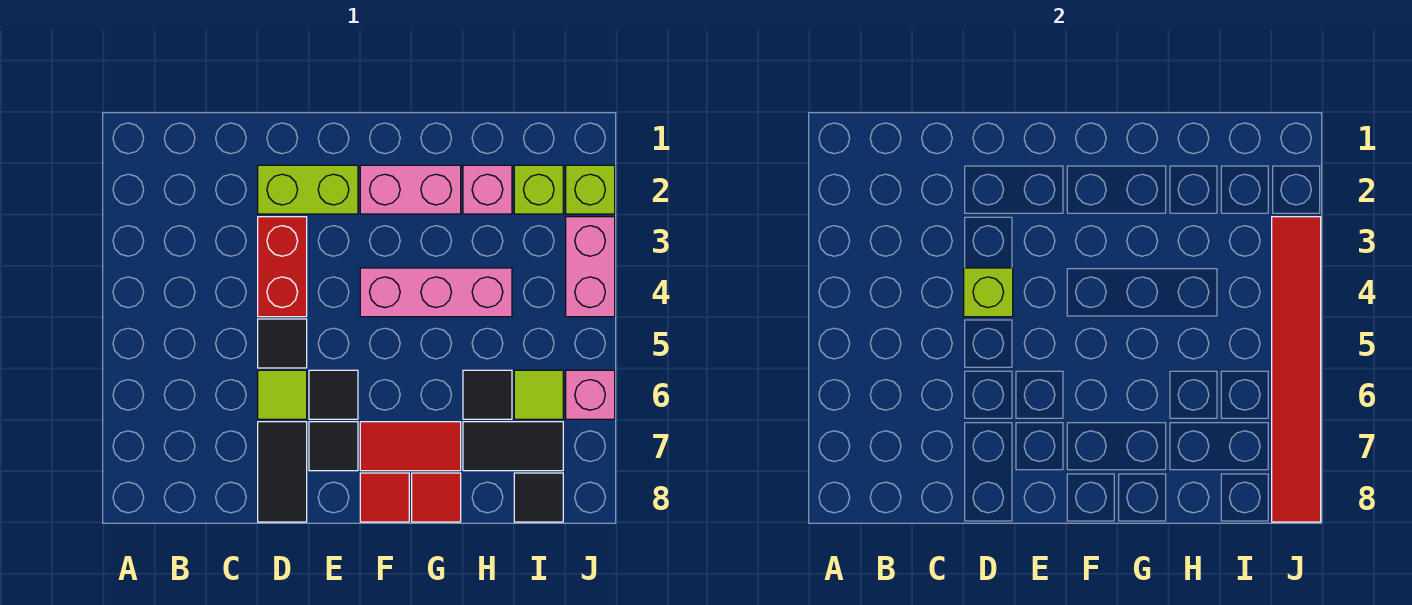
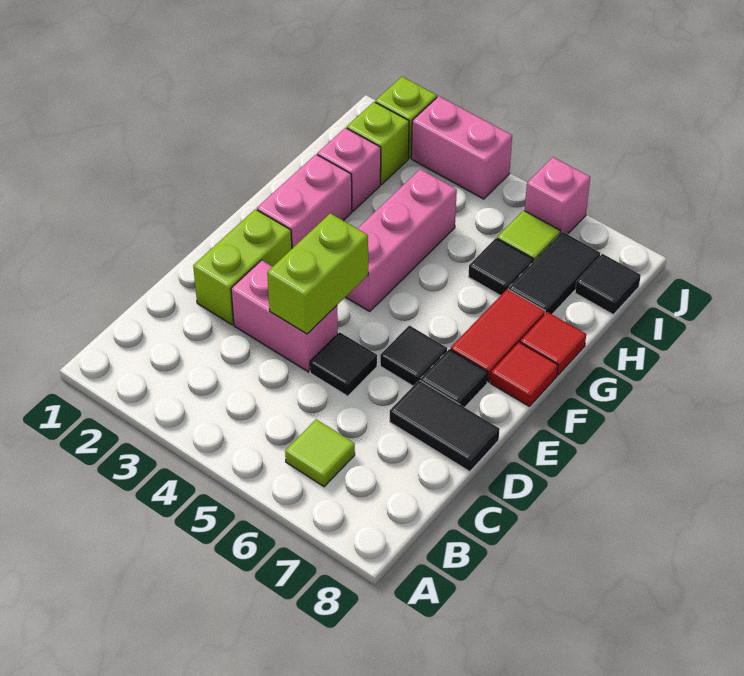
red brick D3:D4 level 1 -> pink brick D3:D4 level 1
lime brick D4 level 2 -> lime brick D4:E4 level 2
lime tile D6 level 1 -> lime tile B6 level 1
red tile J3:J8 level 2 -> none

